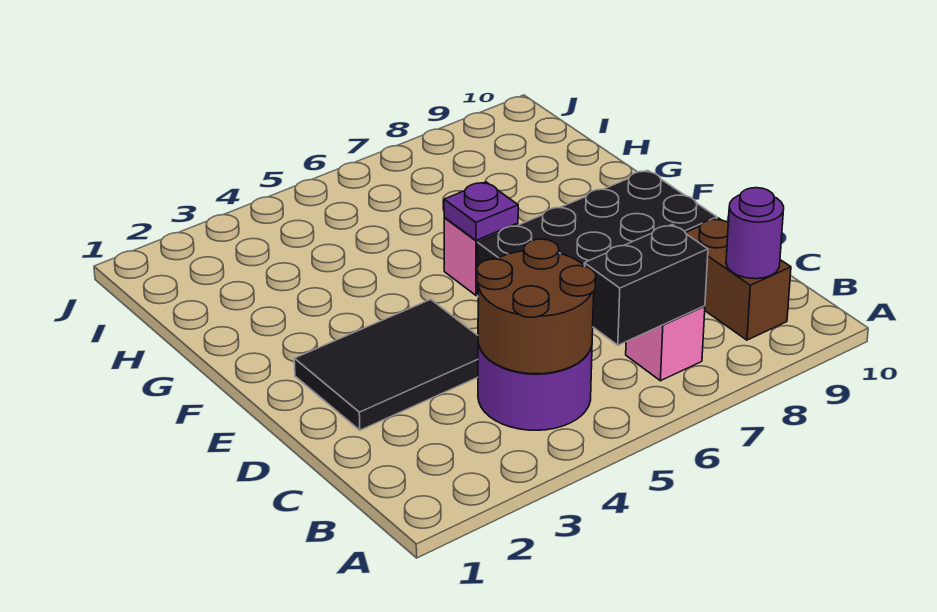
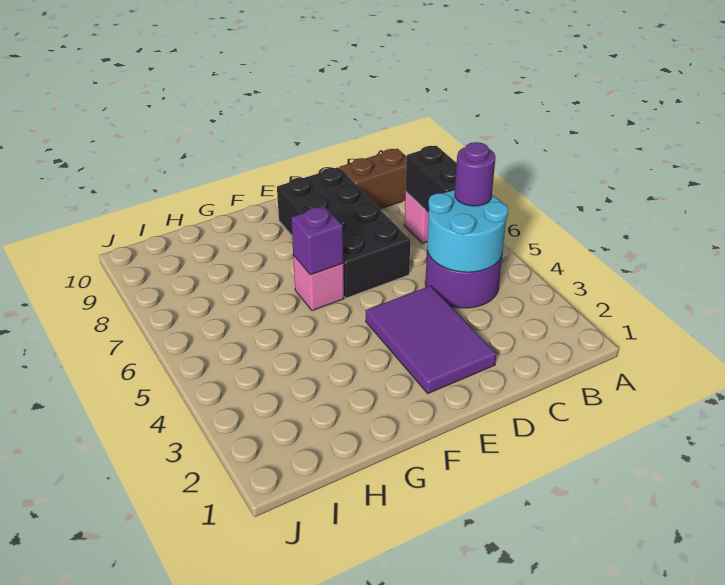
brown round brick B4:C5 level 2 -> cyan round brick B4:C5 level 2
purple round brick B9 level 2 -> purple round brick B5 level 3
black tile D2:E4 level 1 -> purple tile D2:E4 level 1
purple plate F6 level 2 -> purple brick F6 level 2

